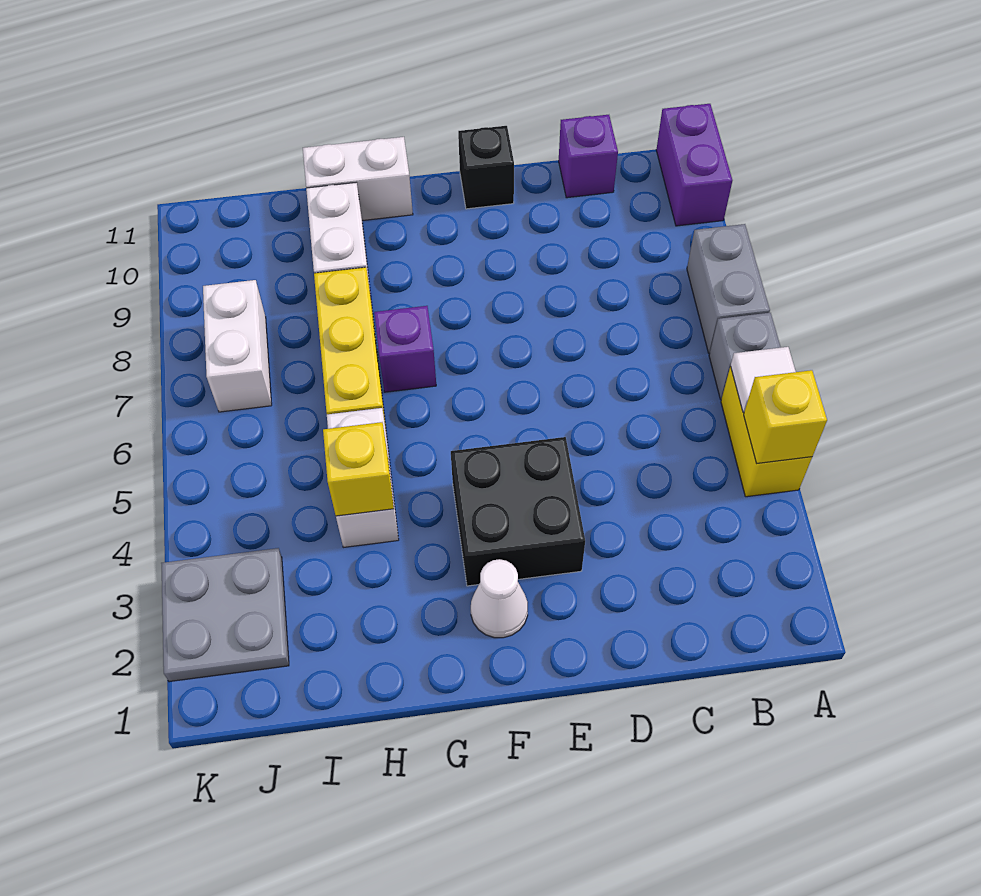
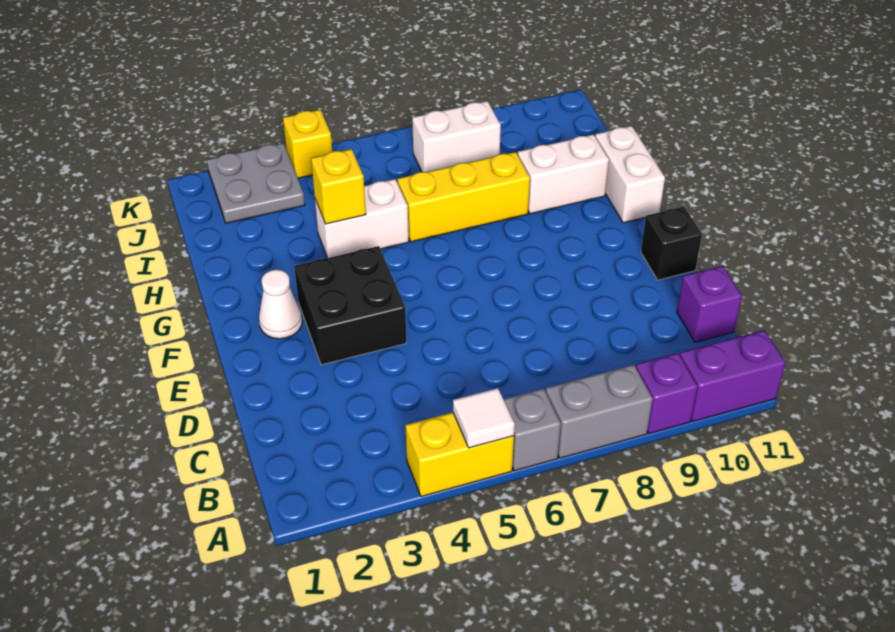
yellow brick A4 level 2 -> yellow brick K4 level 1
purple brick G7 level 1 -> purple brick A9 level 1

